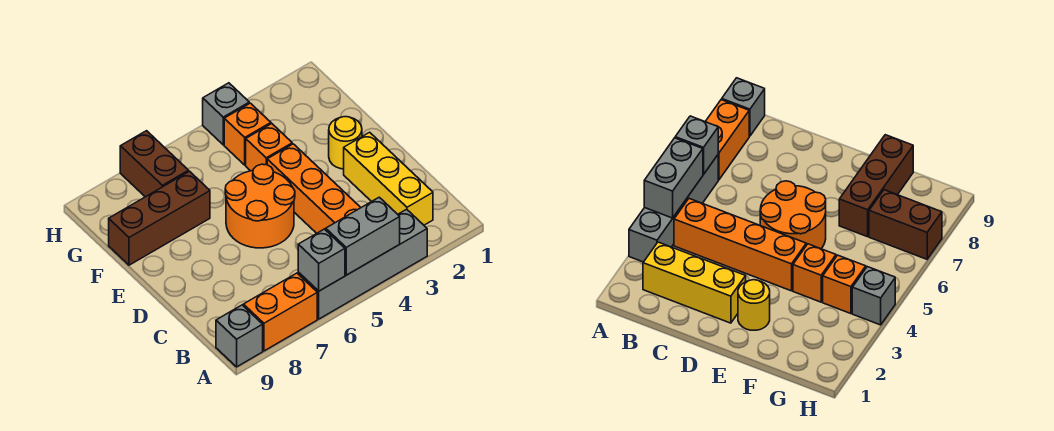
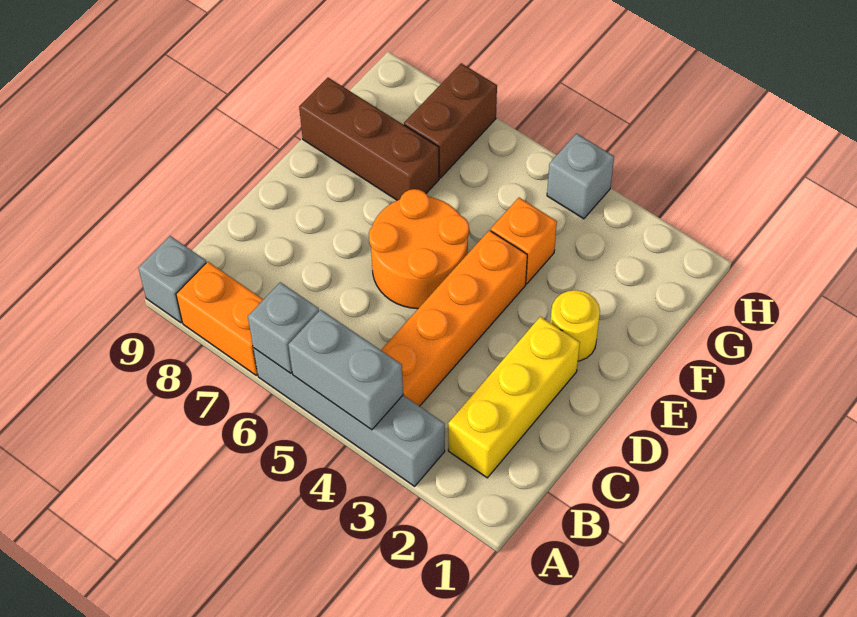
orange brick G4 level 1 -> none

